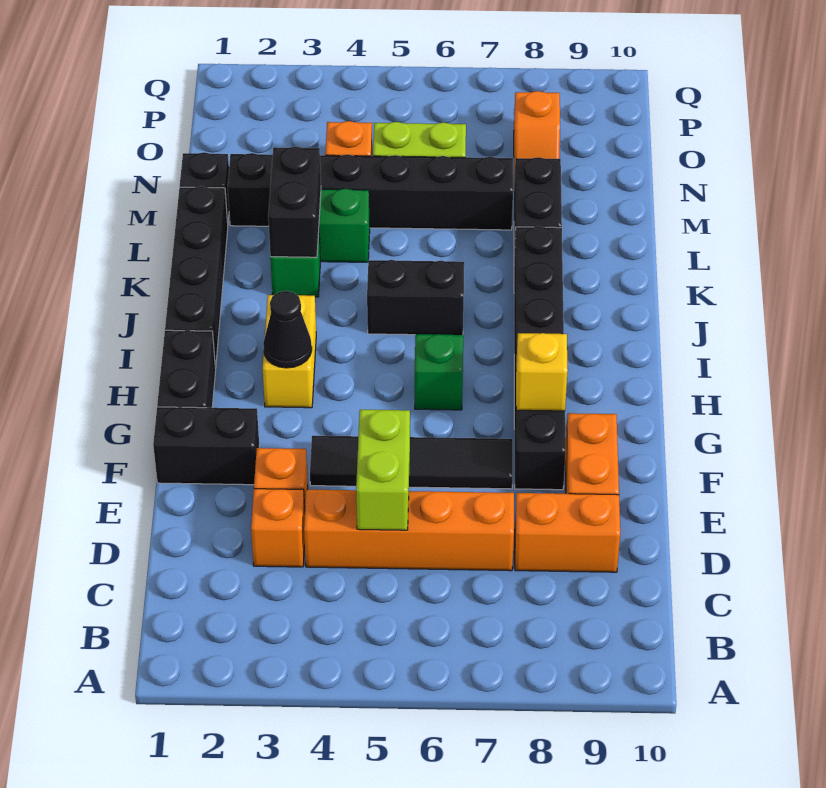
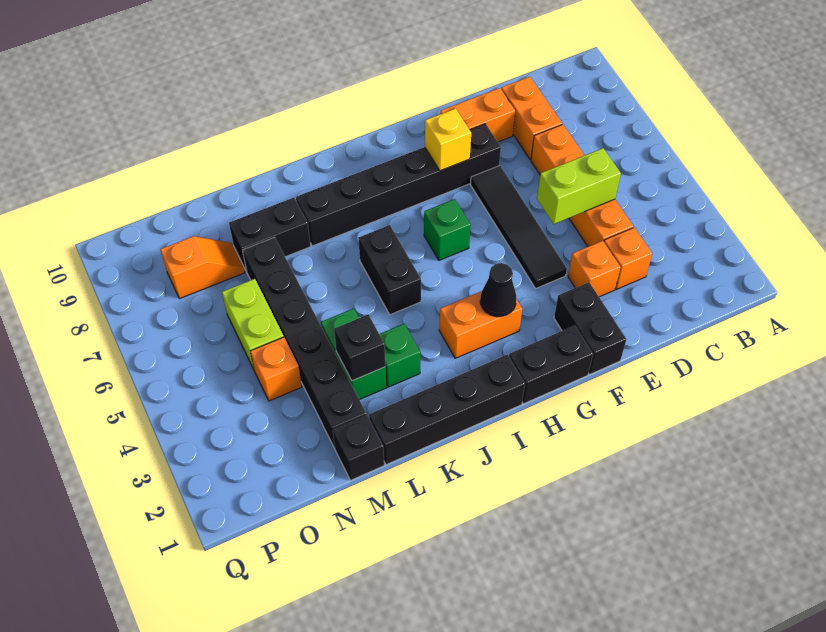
yellow brick H3:I3 level 1 -> orange brick H3:I3 level 1
black brick K3:L3 level 2 -> black brick L3 level 2

